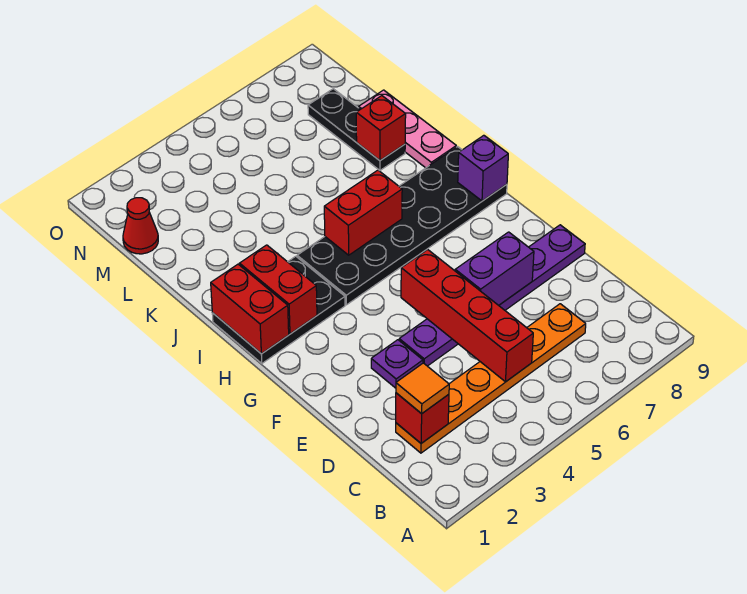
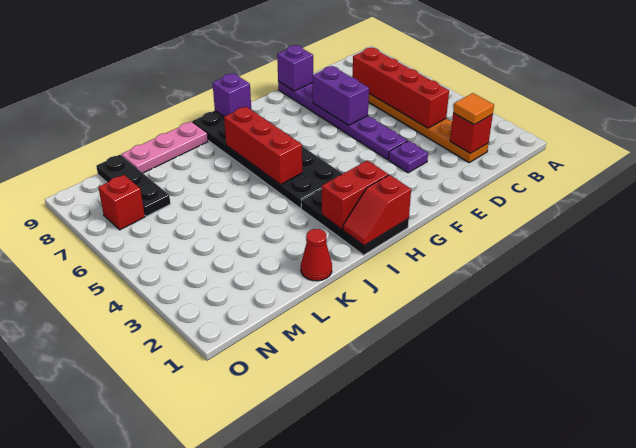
red brick C5:F5 level 2 -> red brick C4:C7 level 2
none -> purple brick E9 level 2
red brick H1:I1 level 2 -> red slope H1:I1 level 2 top H
red brick I5:I6 level 2 -> red brick I5:I7 level 2
black plate K8:M8 level 1 -> black plate M7:M9 level 1
red brick K8 level 2 -> red brick N7 level 1
red cone M1 level 1 -> red cone K1 level 1

